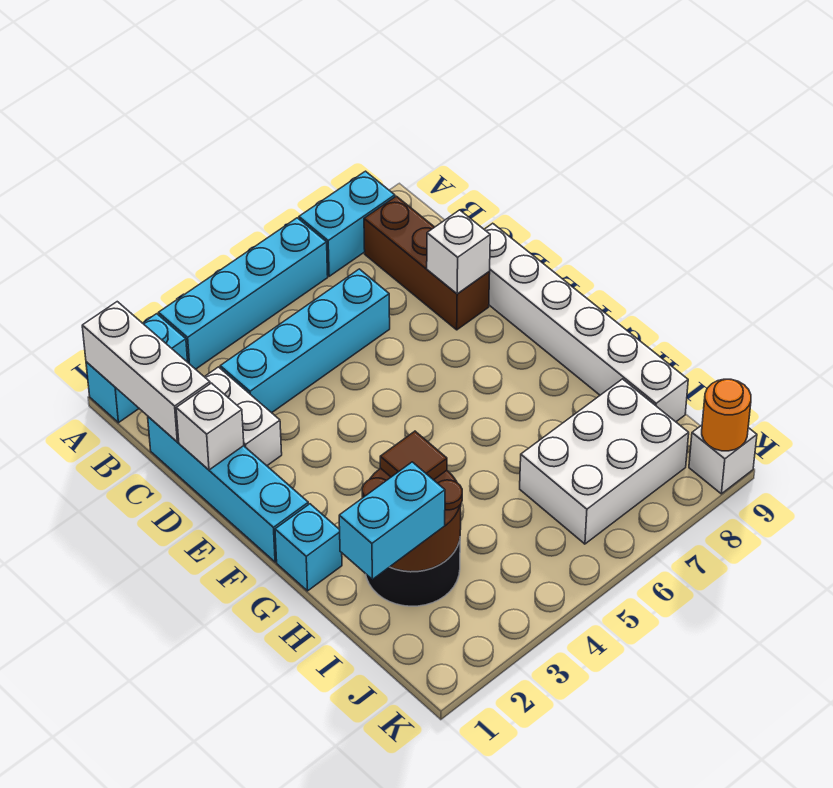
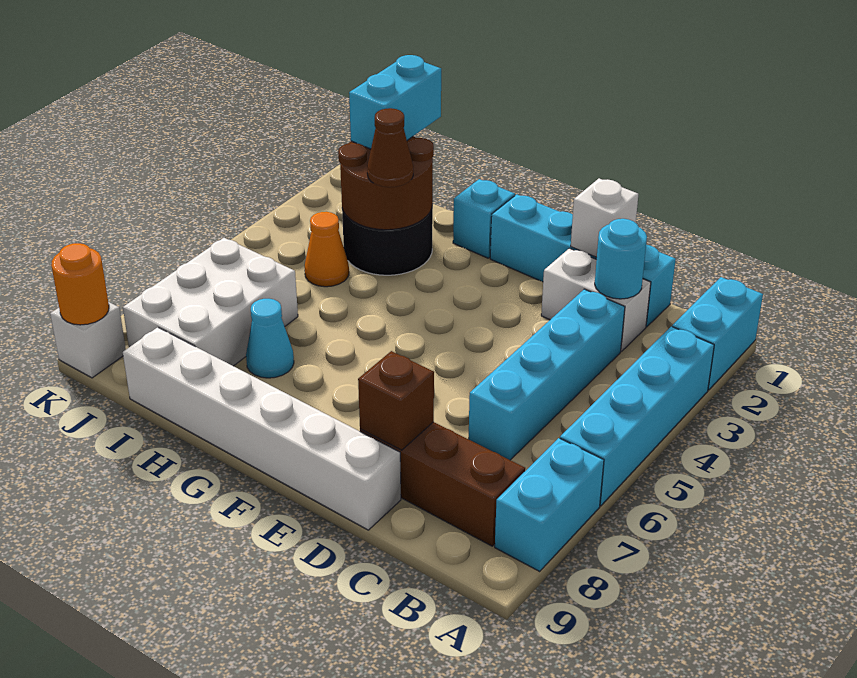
white brick A1:C1 level 2 -> none
none -> cyan round brick C2 level 2
white brick D8 level 2 -> brown brick D8 level 2
brown tile H3 level 3 -> brown cone H3 level 3
none -> cyan cone H7 level 1
none -> orange cone I4 level 1

